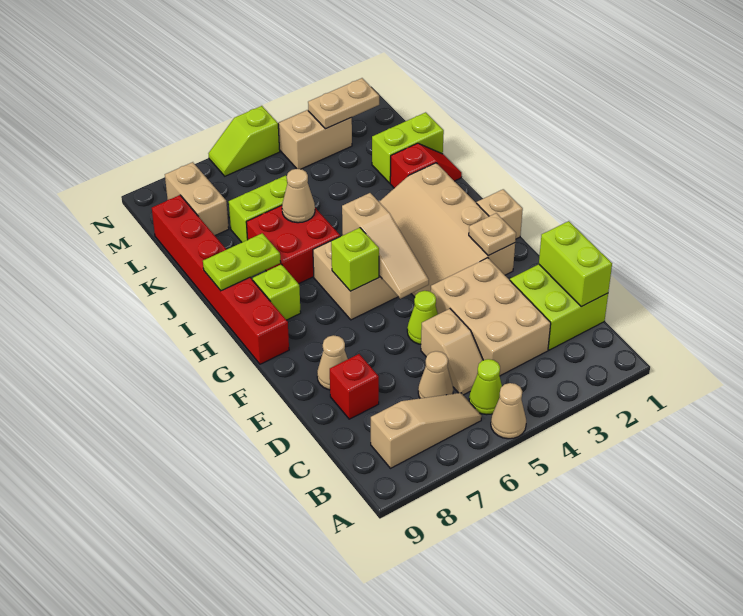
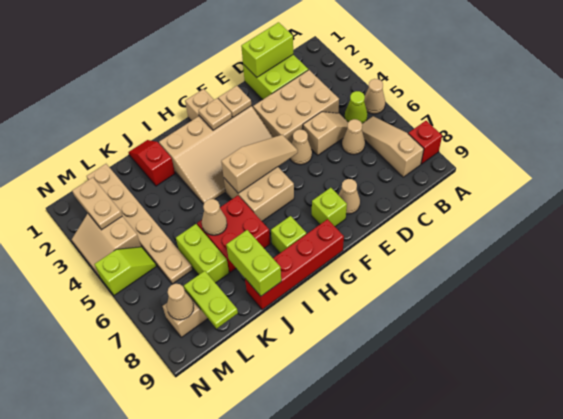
red brick D8 level 1 -> red brick A8 level 1
lime cone E5 level 1 -> tan cone E5 level 1
none -> tan plate G2 level 2
lime brick G6 level 2 -> lime brick F8 level 1
red brick G9:L9 level 1 -> red brick G9:J9 level 1
lime plate I8:I9 level 2 -> lime plate L8:L9 level 2
lime brick K1:K2 level 1 -> lime brick J8:J9 level 2
none -> tan plate L1:L6 level 1
none -> tan cone M8 level 2
lime slope N5:N6 level 1 top 5 -> lime slope M5:N5 level 1 top N

